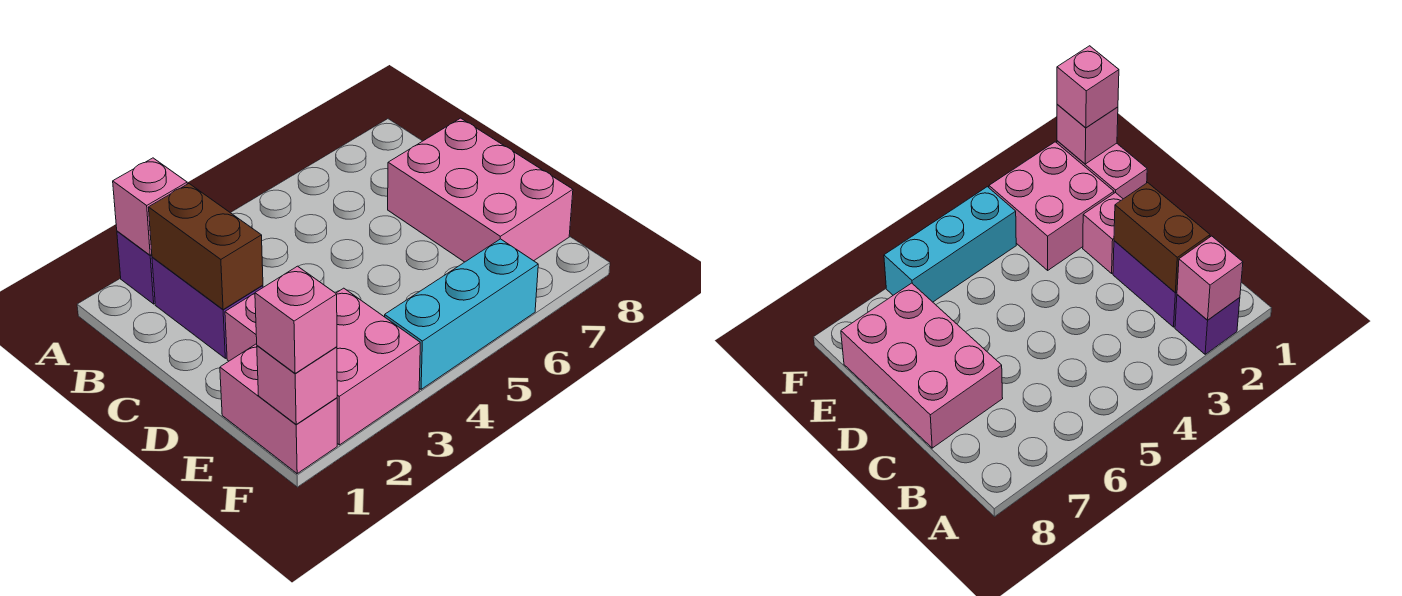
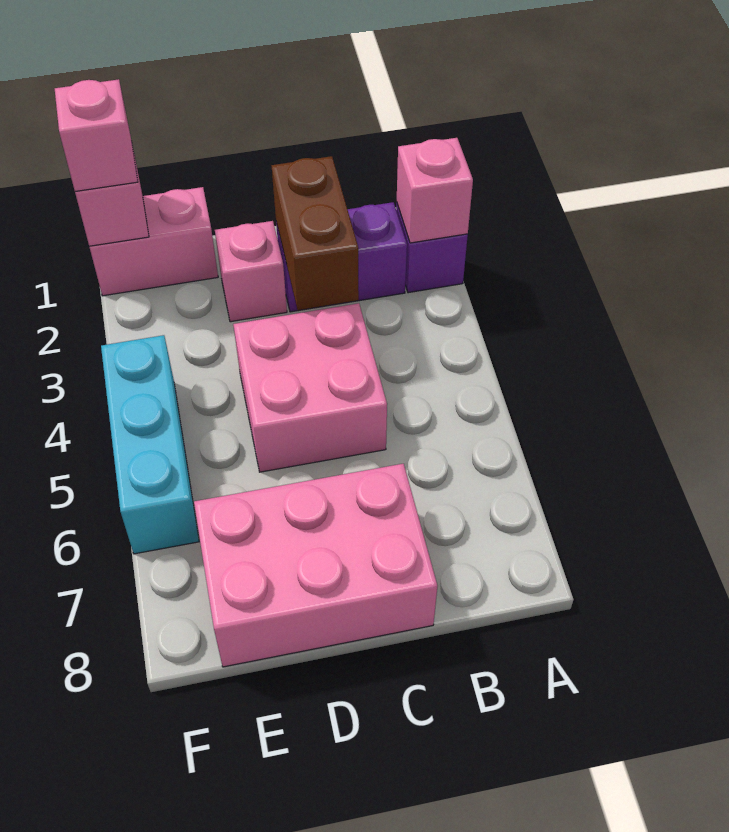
brown brick B2:C2 level 2 -> brown brick C2:C3 level 2
pink brick E2:F3 level 1 -> pink brick C4:D5 level 1

